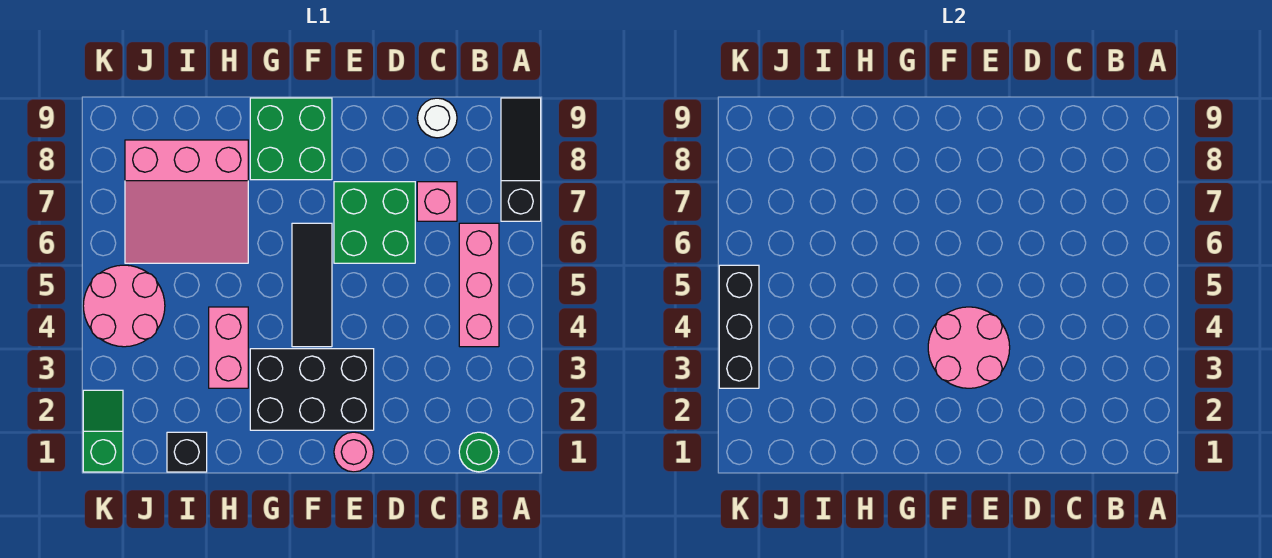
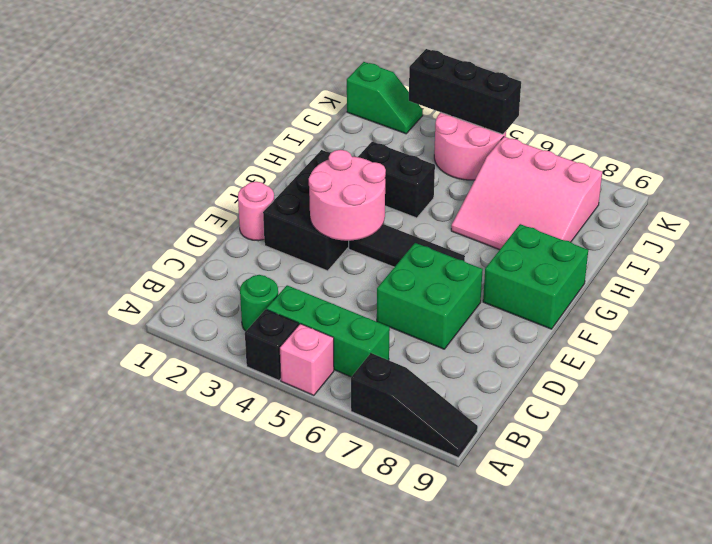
green round brick B1 level 1 -> green round brick B3 level 1
pink brick B4:B6 level 1 -> green brick B4:B6 level 1
pink brick C7 level 1 -> pink brick A5 level 1
white round brick C9 level 1 -> none
pink brick H3:H4 level 1 -> black brick H3:H4 level 1
pink slope H6:J8 level 1 top 8 -> pink slope H6:J8 level 1 top J
black brick I1 level 1 -> black brick A4 level 1

